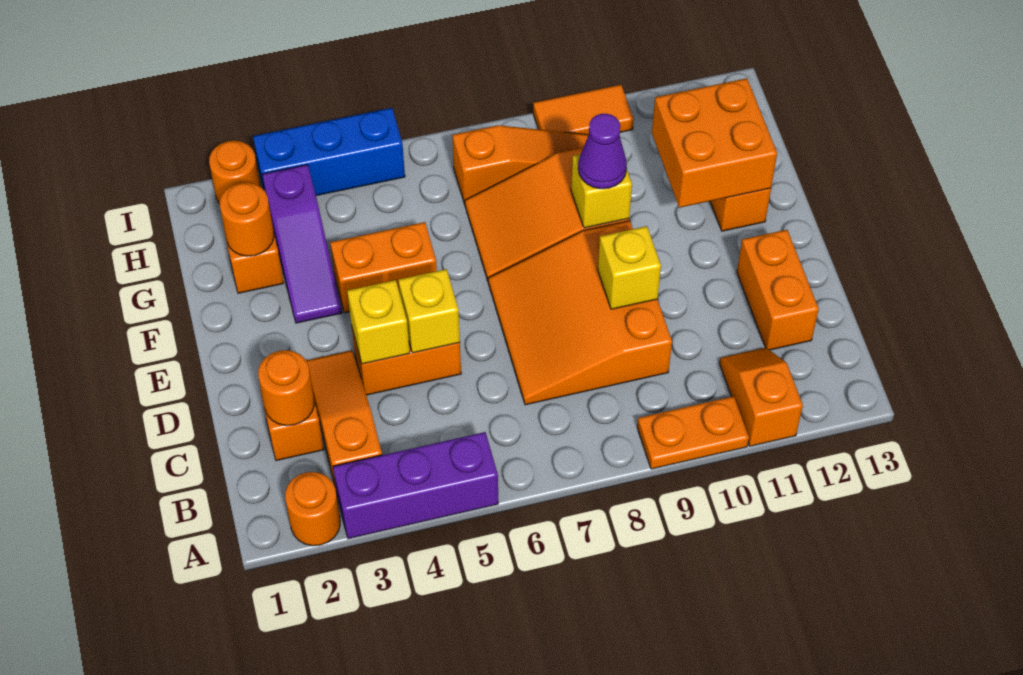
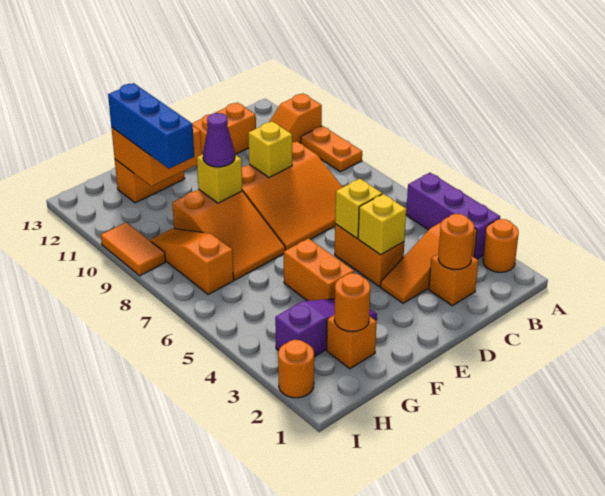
blue brick I3:I5 level 1 -> blue brick G10:G12 level 3

